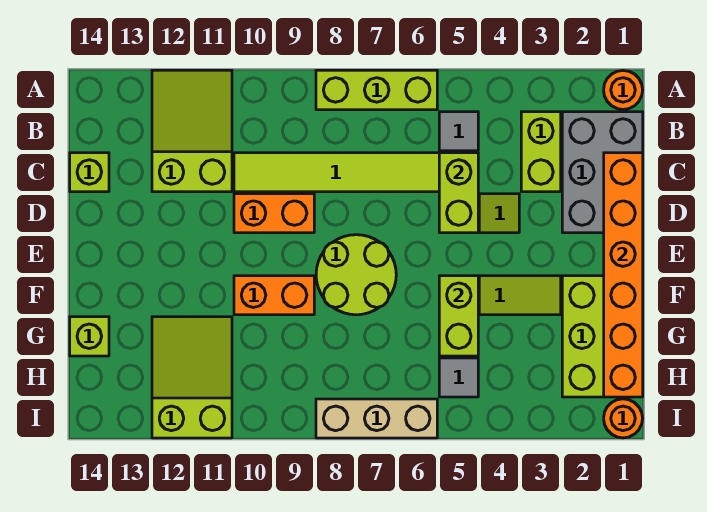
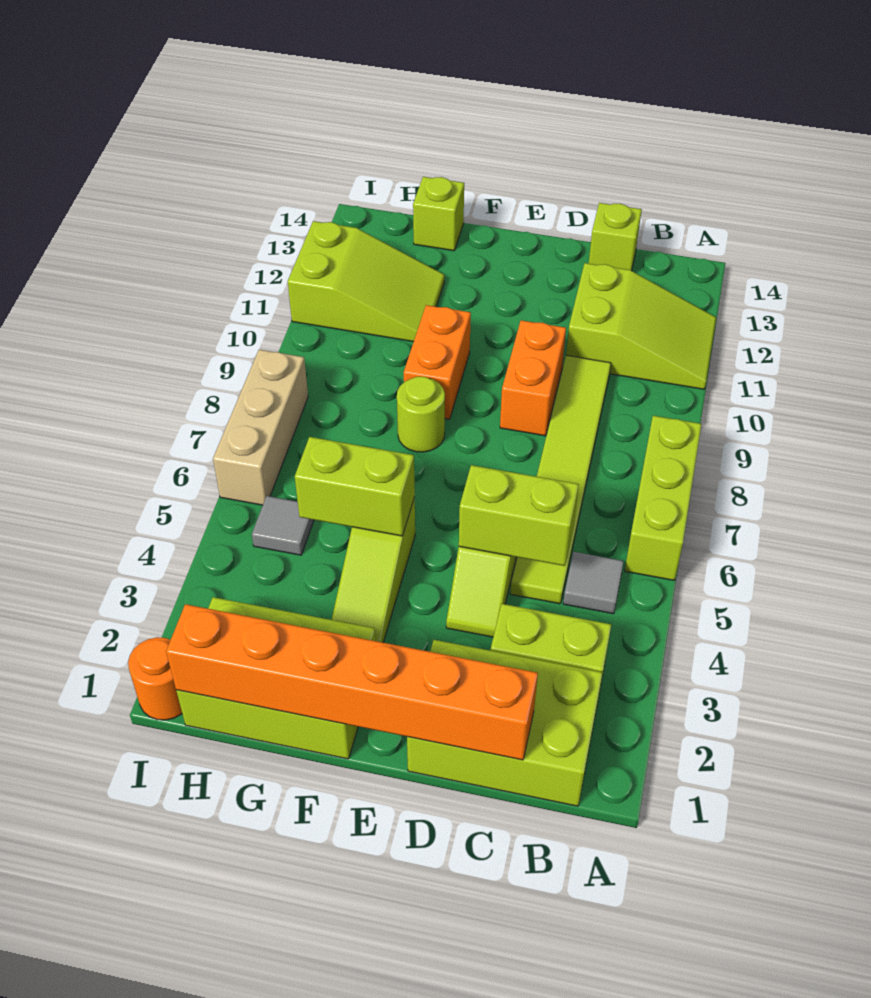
orange round brick A1 level 1 -> none
grey brick B1:D2 level 1 -> lime brick B1:D2 level 1
lime round brick E7:F8 level 1 -> lime round brick F8 level 1

